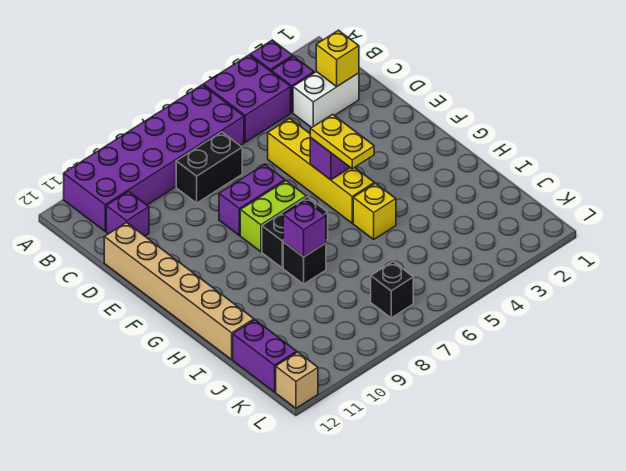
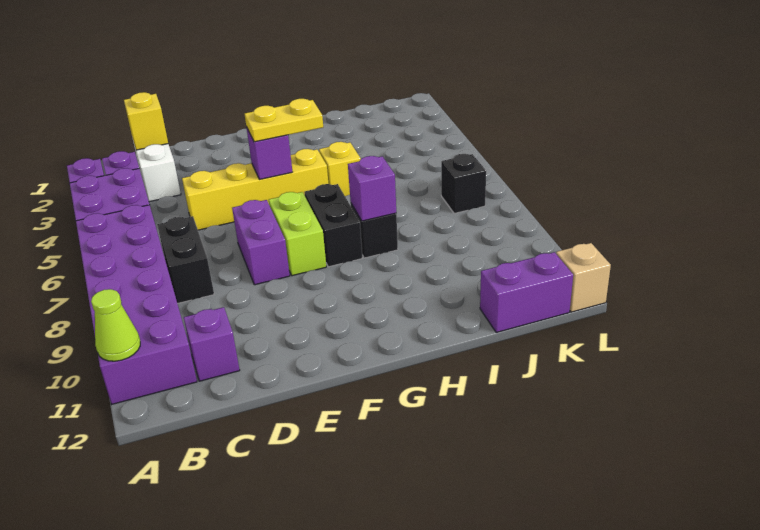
none -> lime cone A11 level 2
tan brick D12:I12 level 1 -> none

